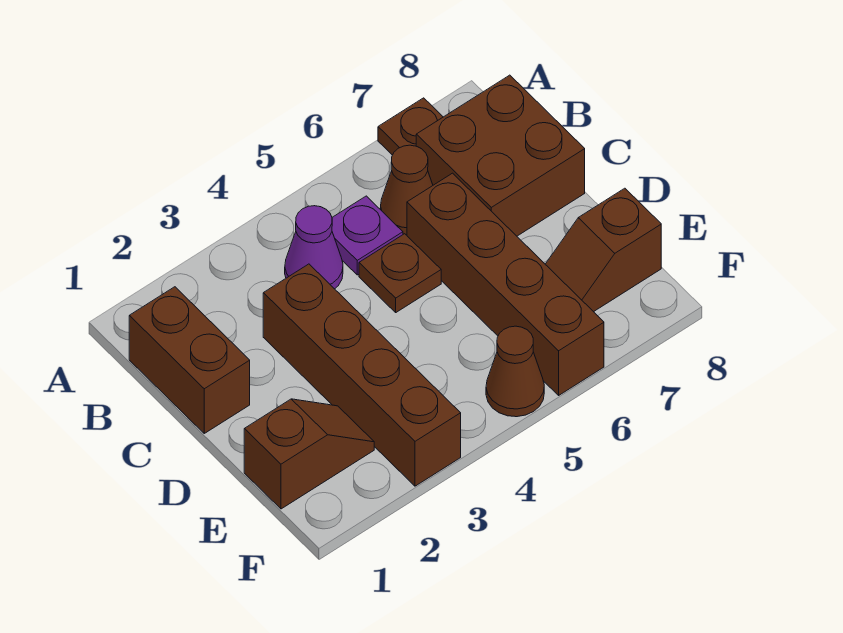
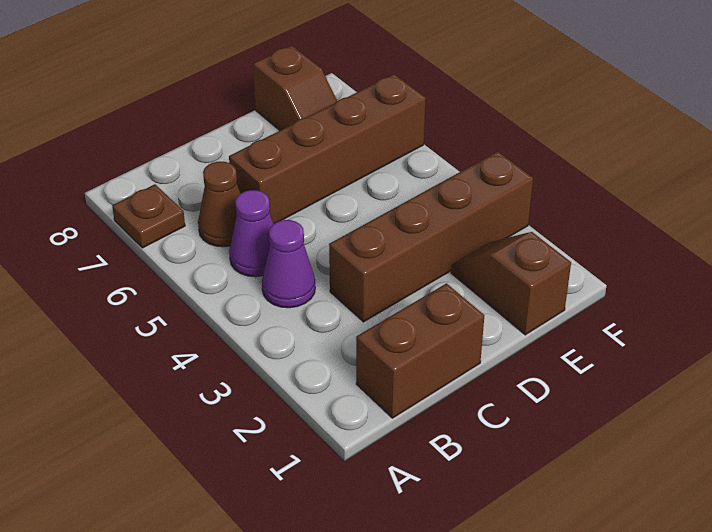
purple plate B5 level 1 -> purple cone B5 level 1
brown brick B7:C8 level 1 -> none
brown plate C5 level 1 -> none
brown cone F5 level 1 -> none

